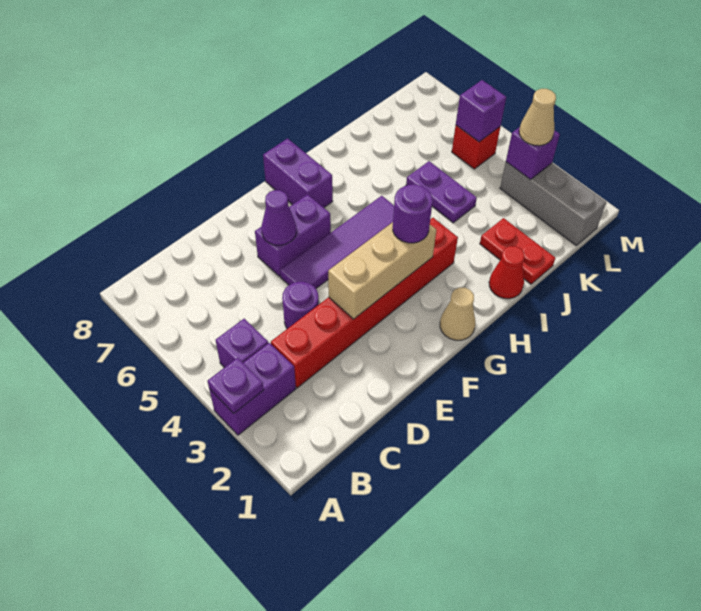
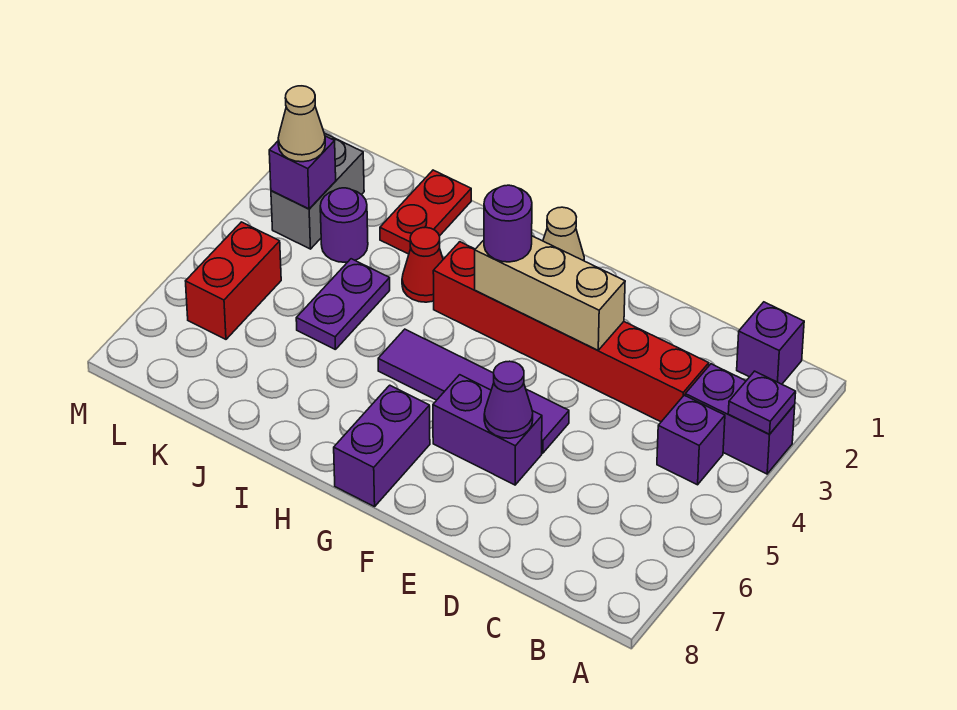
purple round brick D4 level 1 -> purple round brick K3 level 1
red cone I1 level 1 -> red cone I3 level 1
grey brick L1:L3 level 1 -> grey brick L2:L3 level 1
red brick L5 level 1 -> red brick L5:L6 level 1
purple brick L5 level 2 -> purple brick B1 level 1

